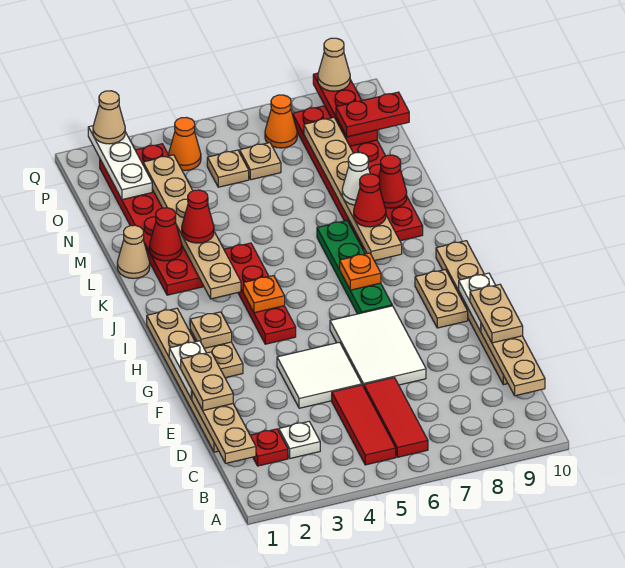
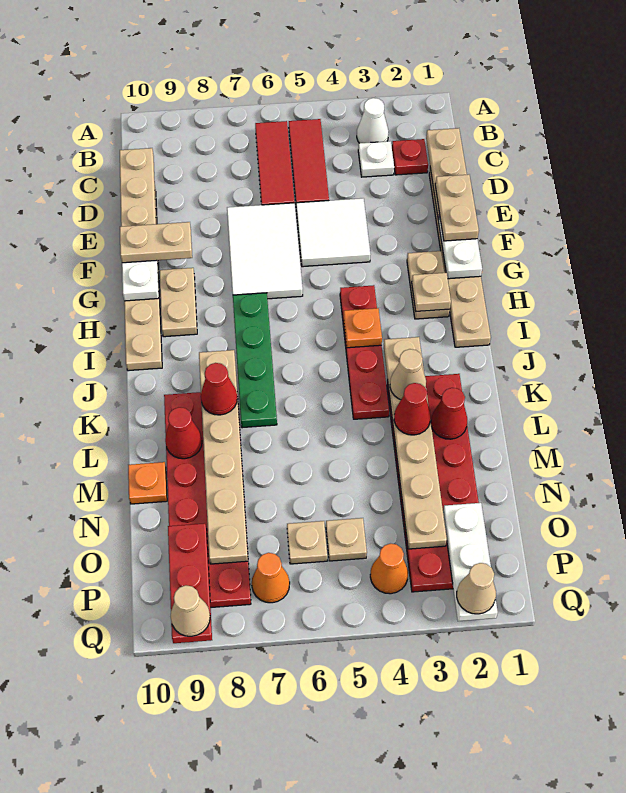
tan plate E10:F10 level 3 -> tan plate F9:F10 level 3
orange plate I7 level 2 -> orange plate M10 level 1
tan cone L1 level 1 -> tan cone K3 level 3
white cone L8 level 3 -> white cone B3 level 1
red plate O9:O10 level 3 -> none

